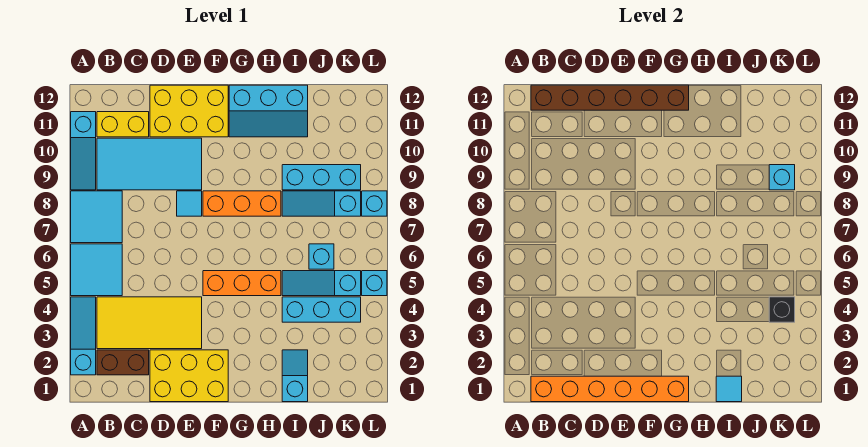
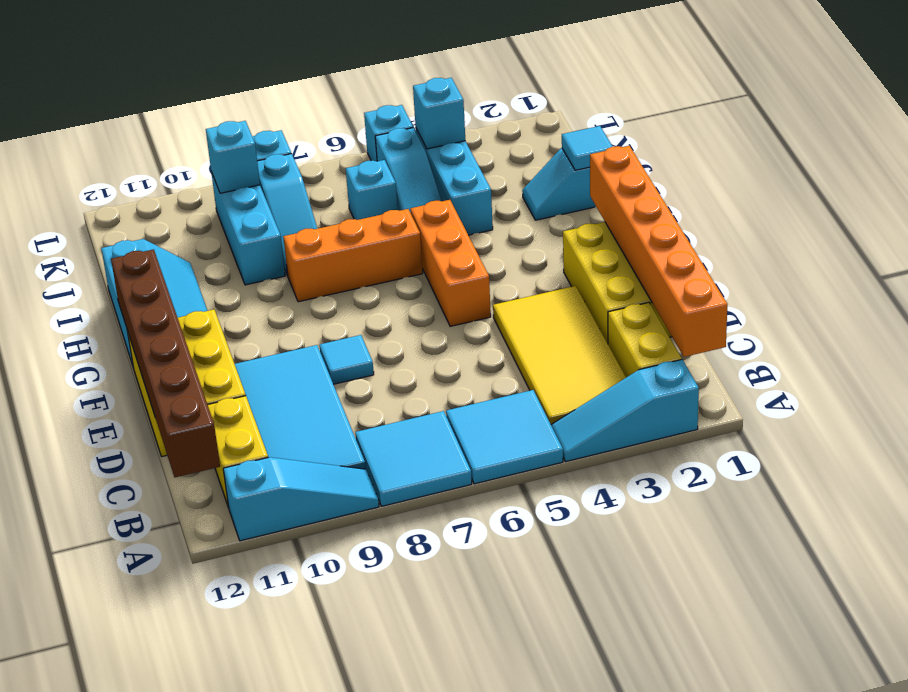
brown brick B2:C2 level 1 -> yellow brick B2:C2 level 1
orange brick F8:H8 level 1 -> orange brick H6:H8 level 1
black brick K4 level 2 -> cyan brick K4 level 2

